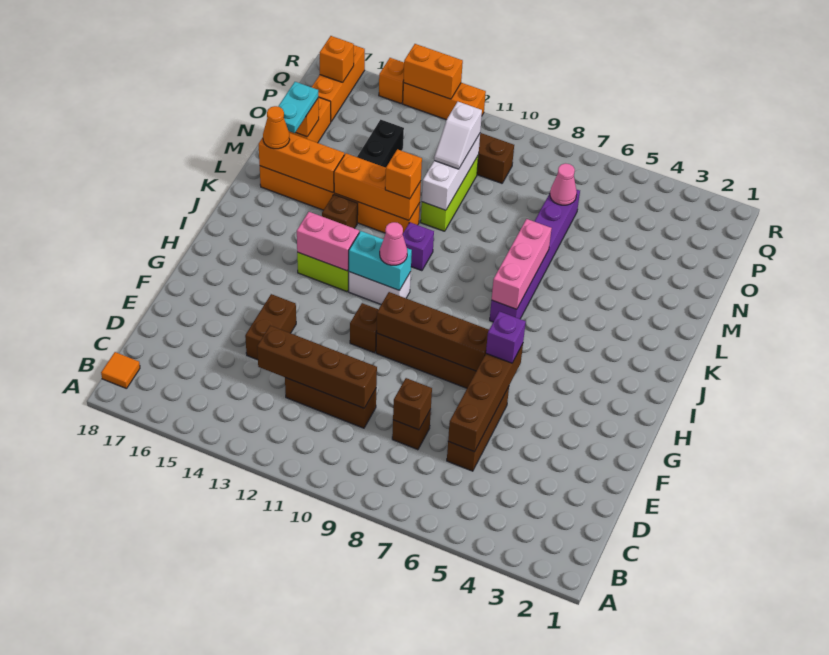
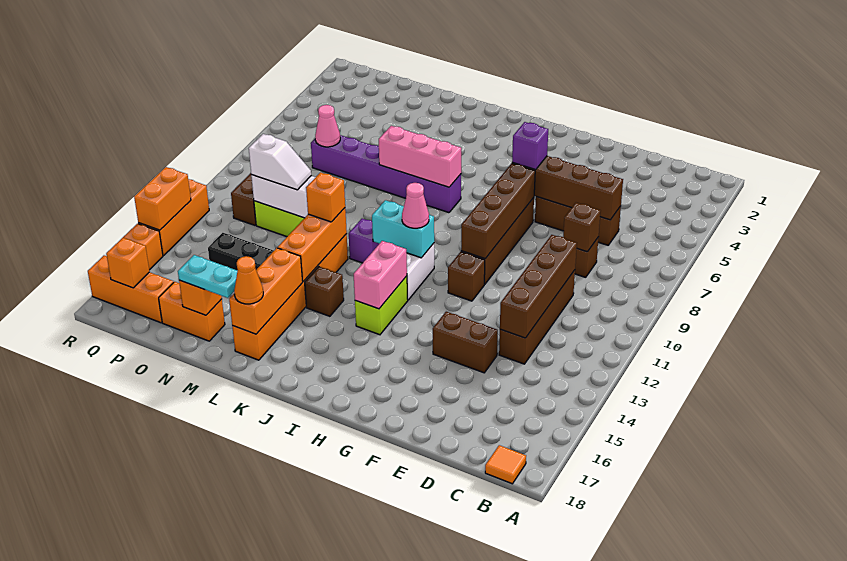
brown brick D10:D12 level 1 -> brown brick D10:D13 level 1
cyan brick I11:I12 level 2 -> cyan brick I11:J11 level 2

